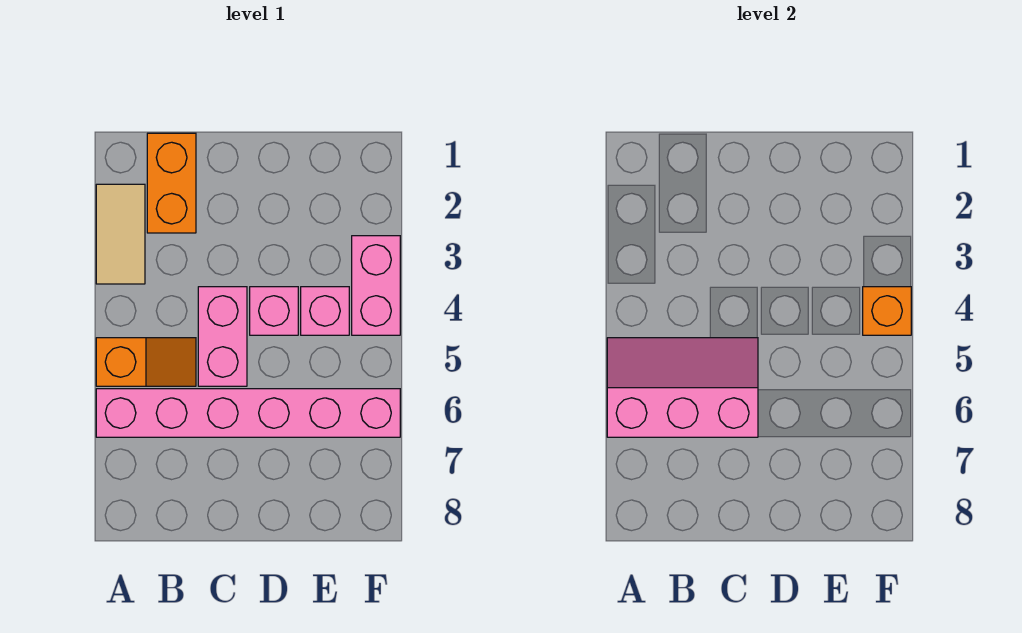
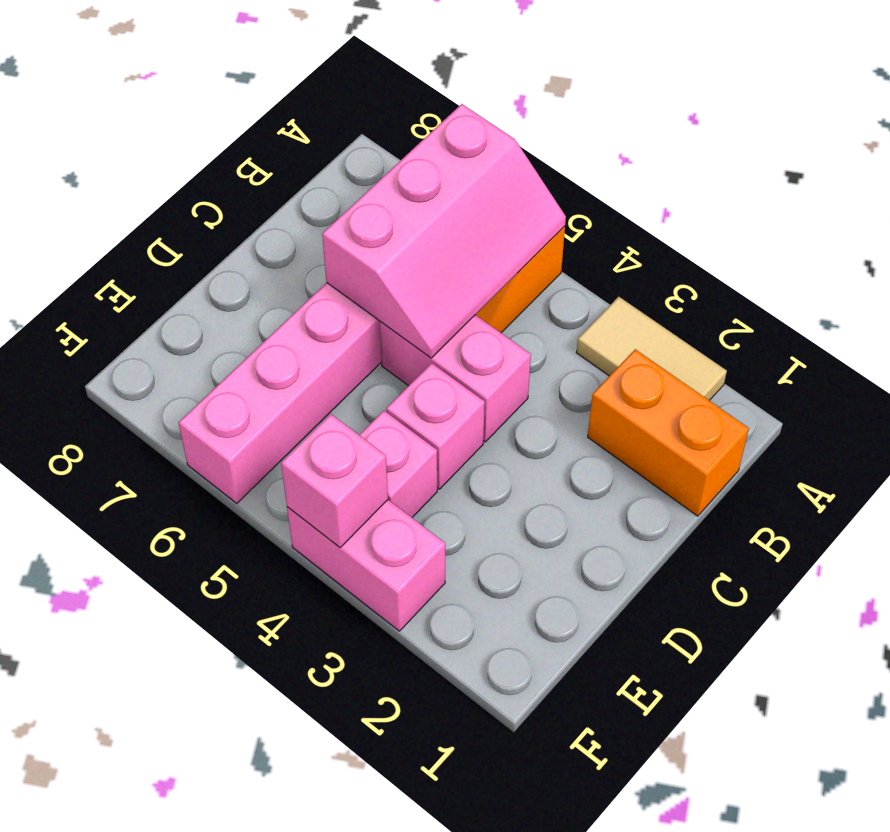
orange brick F4 level 2 -> pink brick F4 level 2

